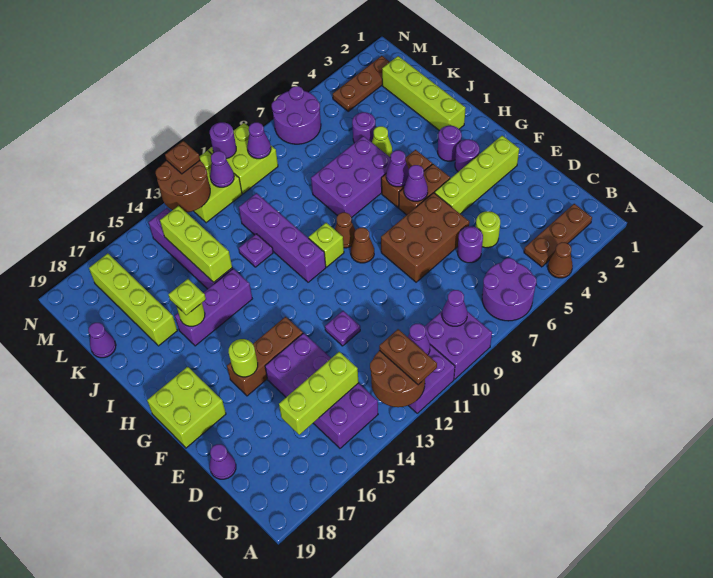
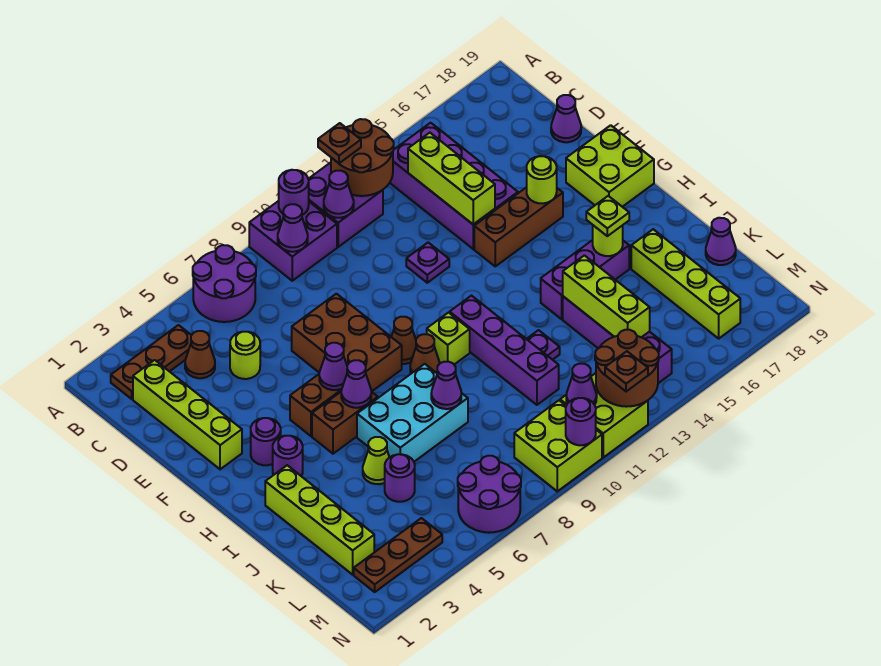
brown cone A4 level 1 -> brown cone C4 level 1
brown plate A12:B12 level 3 -> brown plate A12 level 3
lime brick C14:C16 level 2 -> lime brick C14:E14 level 2
purple round brick D6 level 1 -> purple round brick A10 level 2
brown brick E6:F8 level 1 -> brown brick E7:G8 level 1
lime brick F2:F5 level 1 -> lime brick C2:F2 level 1
purple brick I6:J8 level 1 -> cyan brick I6:J8 level 1
purple cone M9 level 2 -> purple cone J8 level 2

